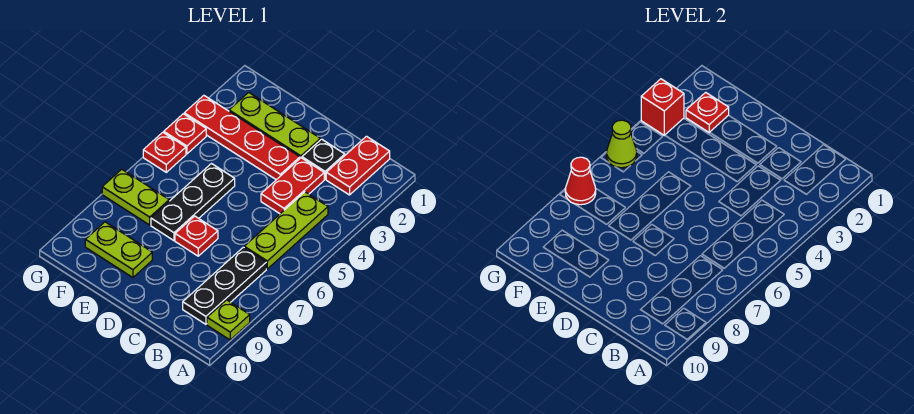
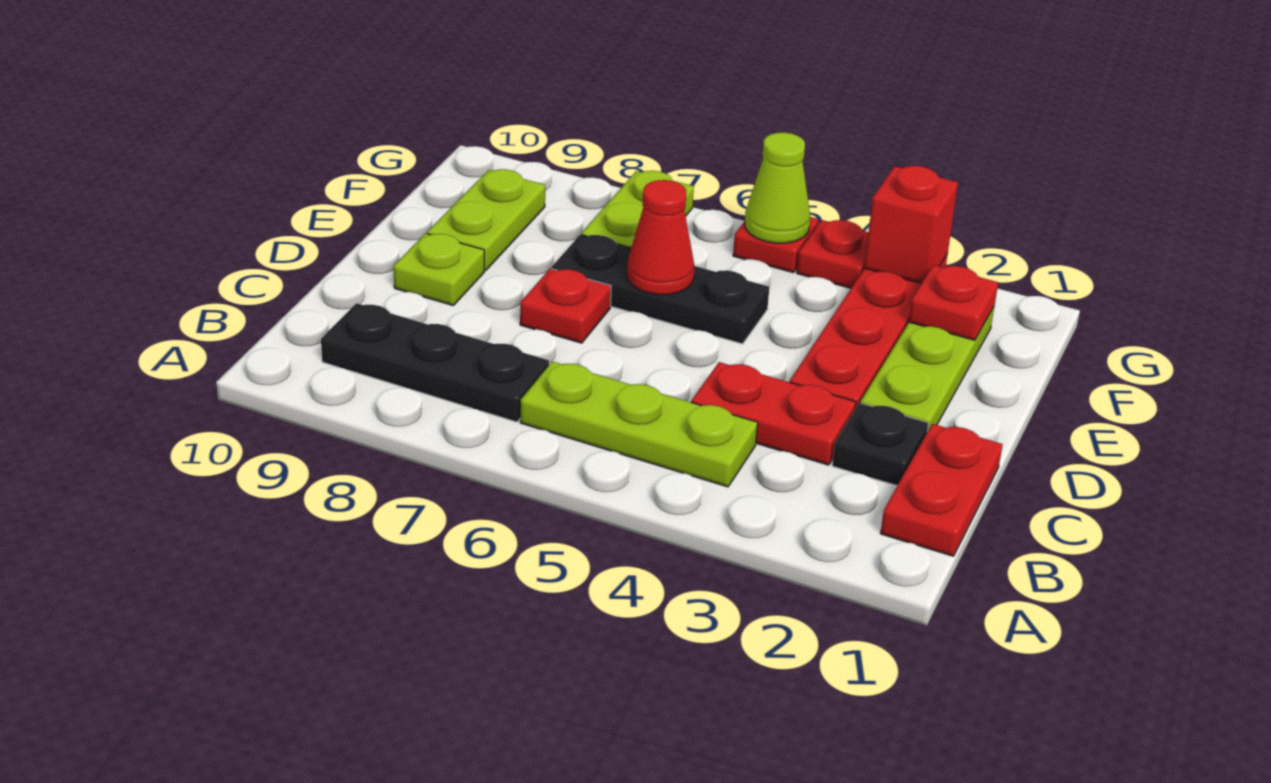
lime plate A9 level 1 -> lime plate D9 level 1
red plate B1:B2 level 1 -> red plate B1:C1 level 1
red cone G7 level 2 -> red cone E6 level 2

